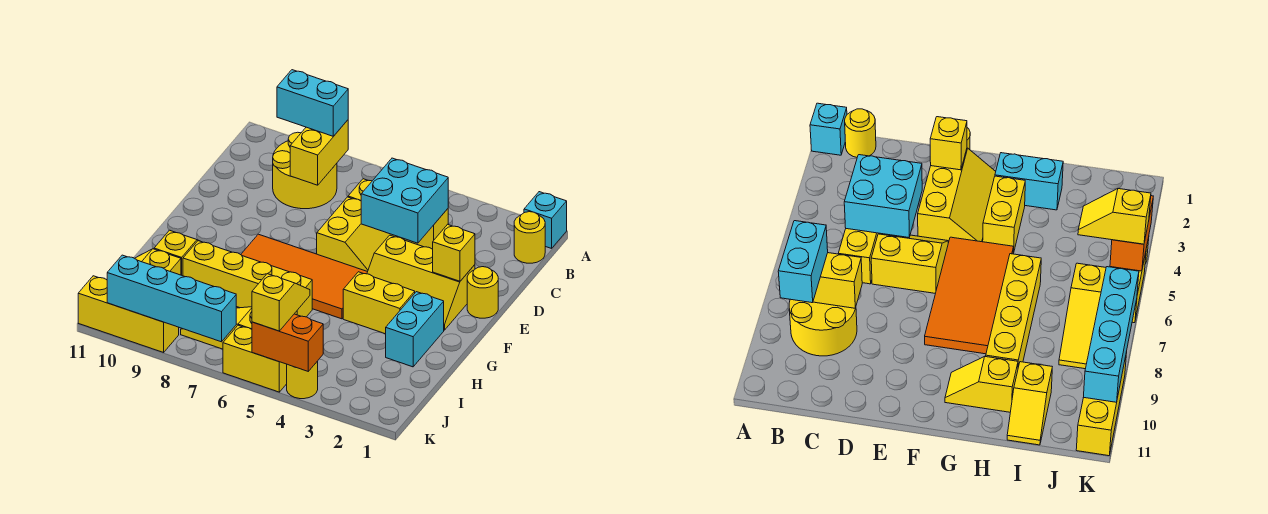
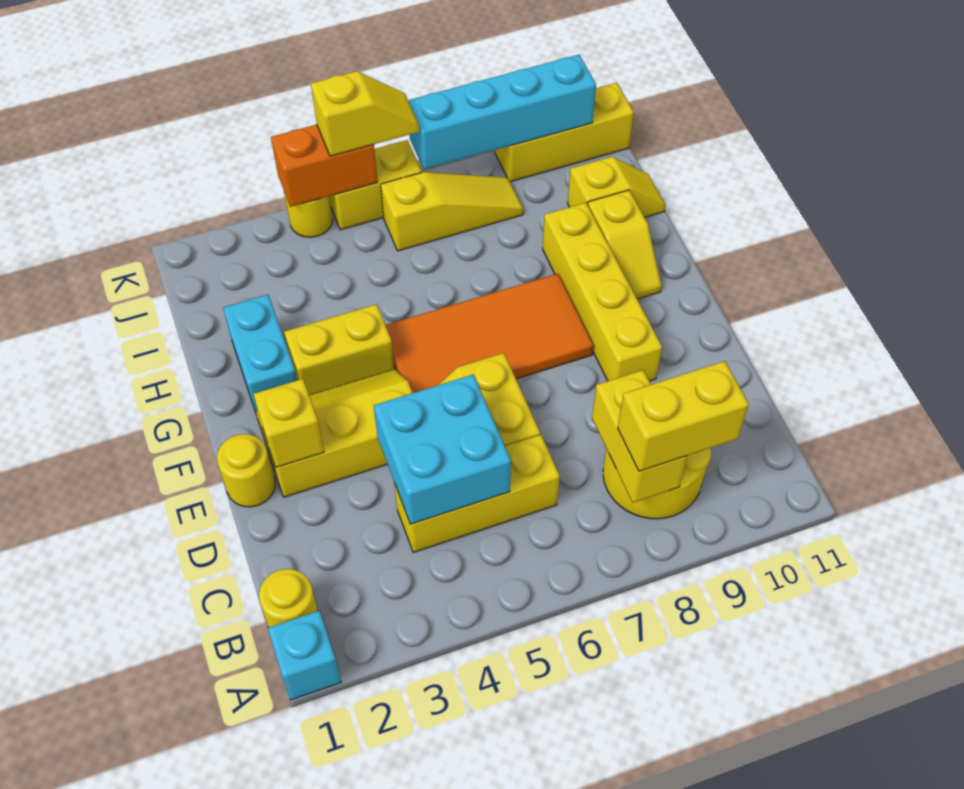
cyan brick B8:B9 level 3 -> yellow brick B8:B9 level 3
yellow brick H6:H9 level 1 -> yellow brick E9:H9 level 1
yellow slope J5:K5 level 3 top K -> yellow slope K5:K6 level 3 top 5

